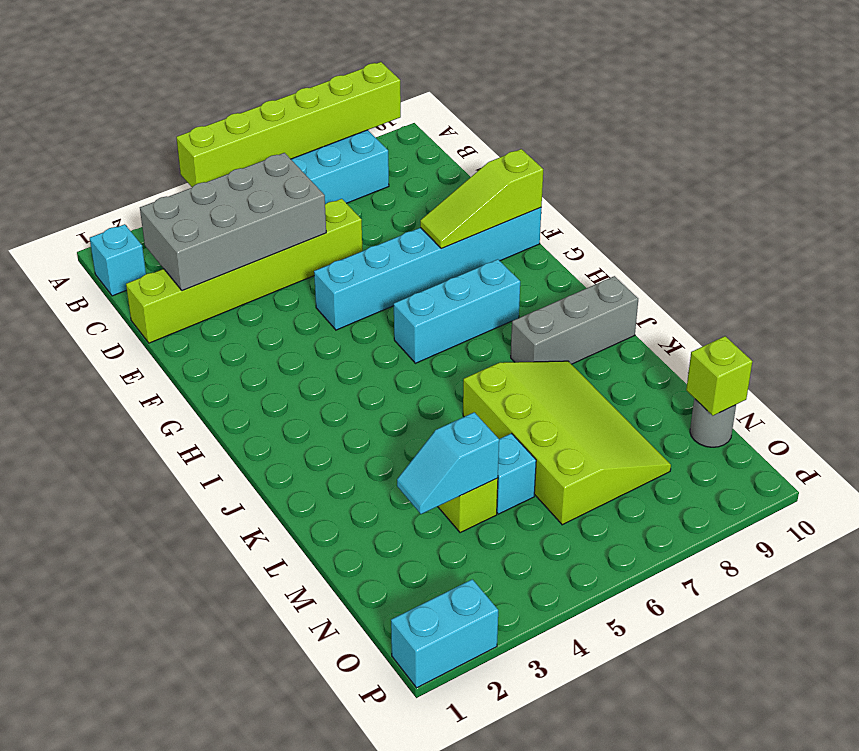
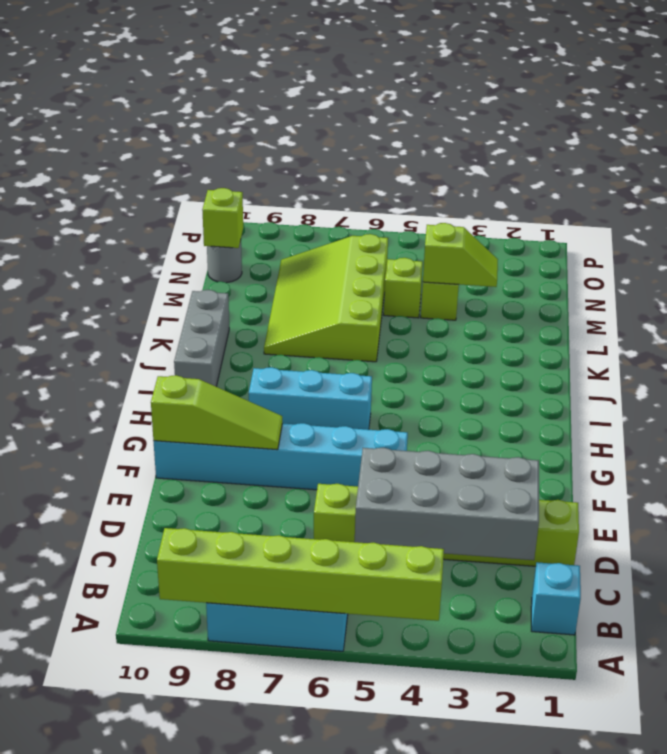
grey brick J8:J10 level 1 -> grey brick I10:K10 level 1
cyan slope M3:M4 level 2 top 4 -> lime slope M3:M4 level 2 top 4
cyan brick M5 level 1 -> lime brick M5 level 1
cyan brick P1:P2 level 1 -> none

